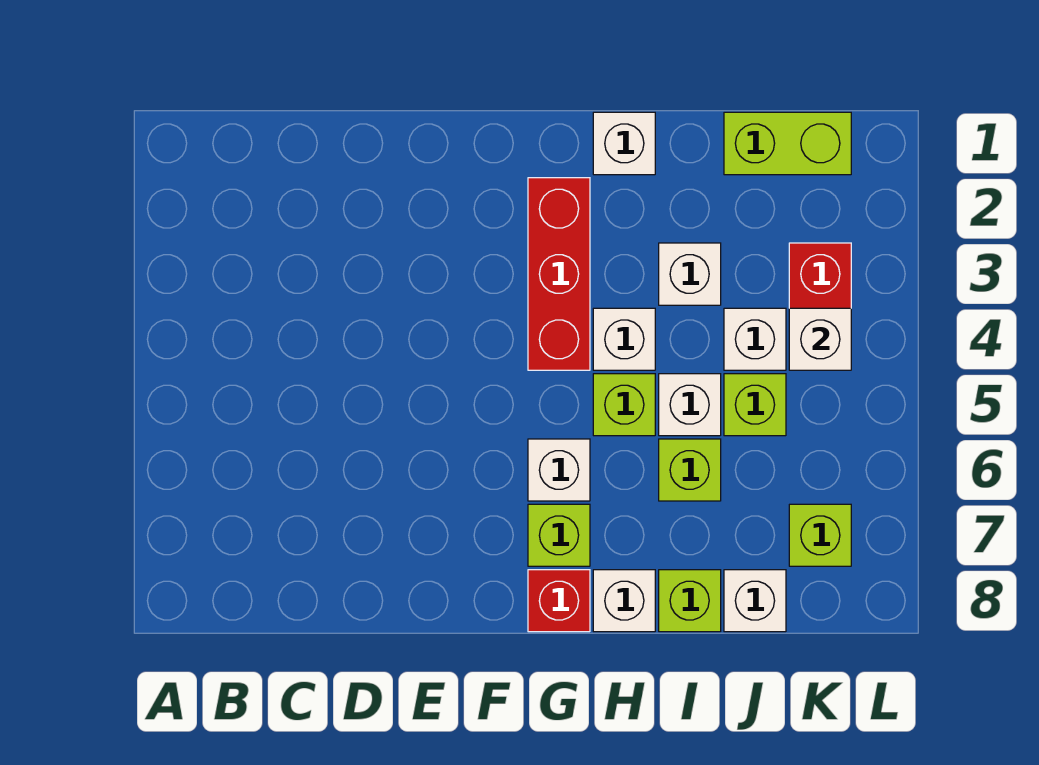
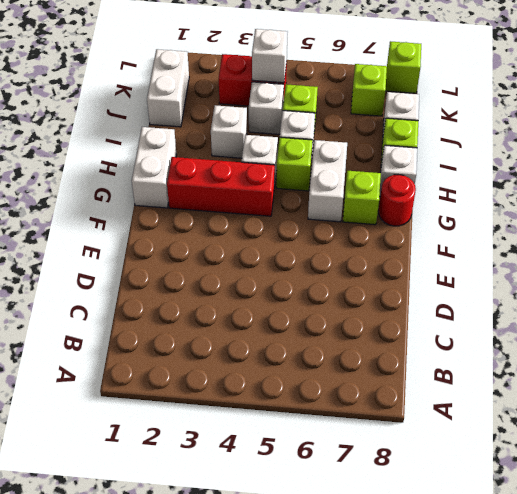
white brick G6 level 1 -> white brick G6:H6 level 1
red brick G8 level 1 -> red round brick G8 level 1
white brick H1 level 1 -> white brick G1:H1 level 1
lime brick I6 level 1 -> lime brick L8 level 1
lime brick J1:K1 level 1 -> white brick J1:K1 level 1

